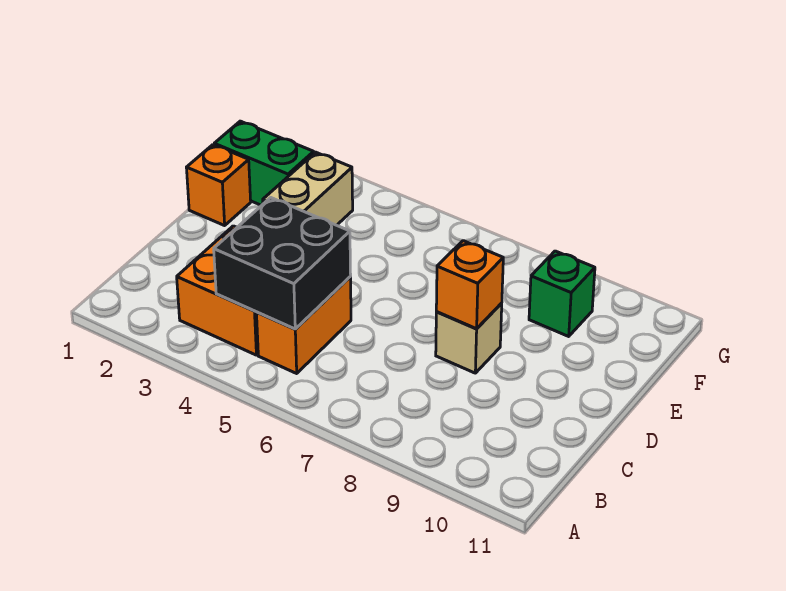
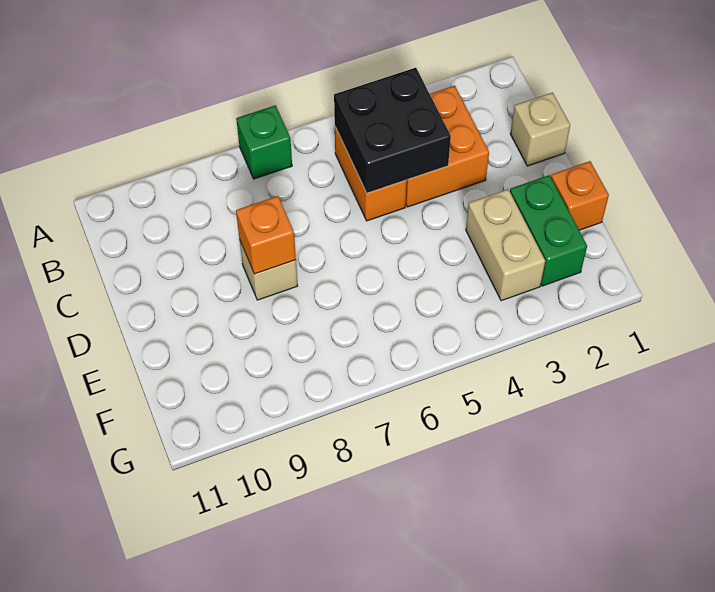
none -> tan brick C1 level 1
green brick F1:F2 level 1 -> green brick E2:F2 level 1
green brick F9 level 1 -> green brick A7 level 1

